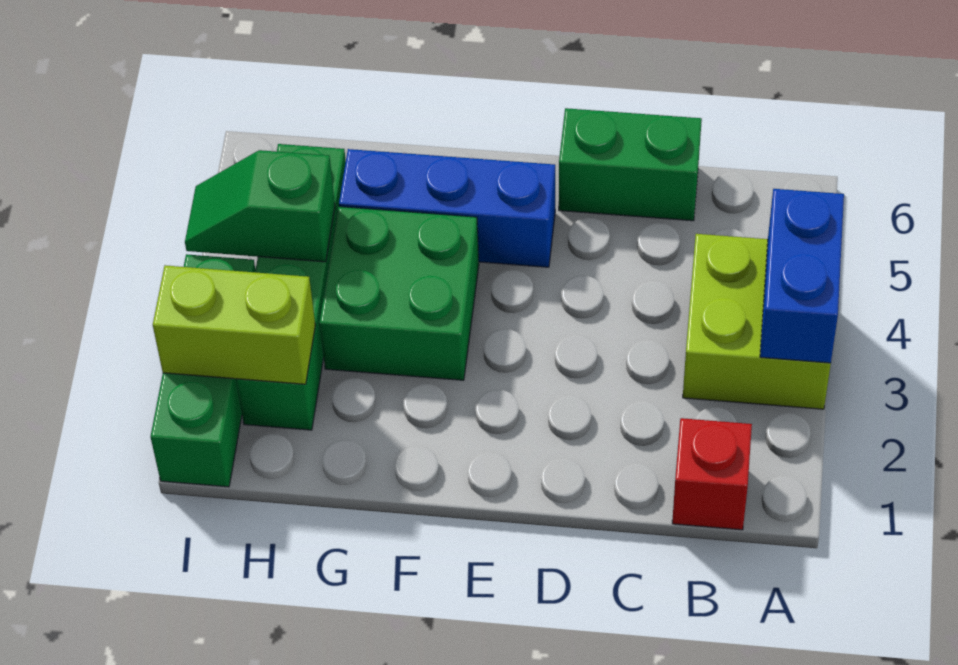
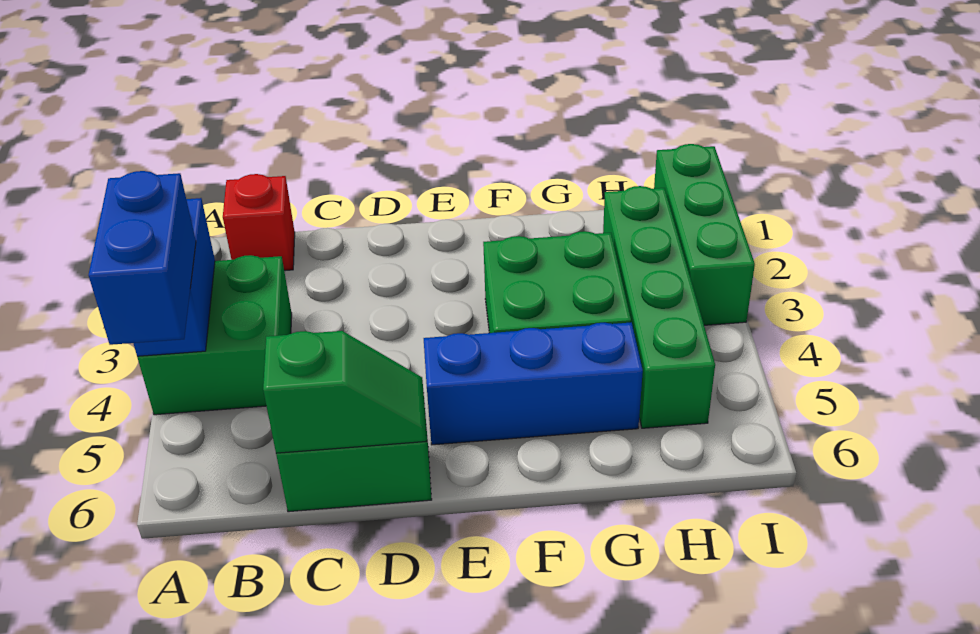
lime brick A3:B4 level 1 -> green brick A3:B4 level 1
none -> blue brick A4:A5 level 3
lime brick H2:I2 level 2 -> none
green slope H4:I4 level 2 top H -> green slope C6:D6 level 2 top C

